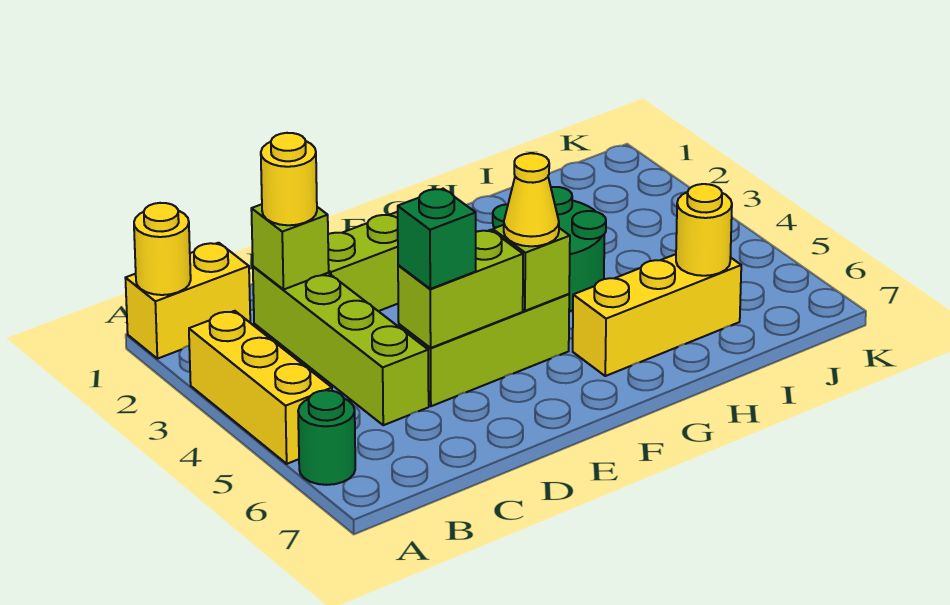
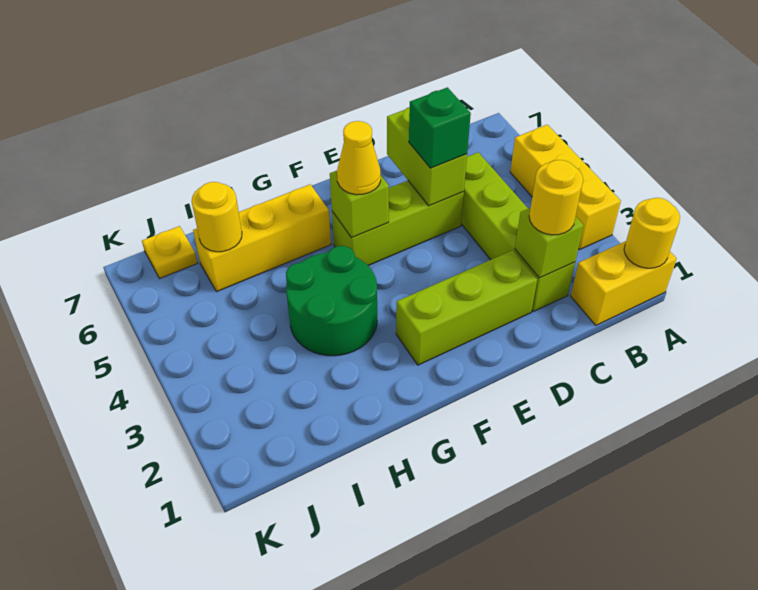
green round brick A6 level 1 -> none
lime brick D5:E5 level 2 -> lime brick D5:D6 level 2
none -> yellow plate J7 level 1

